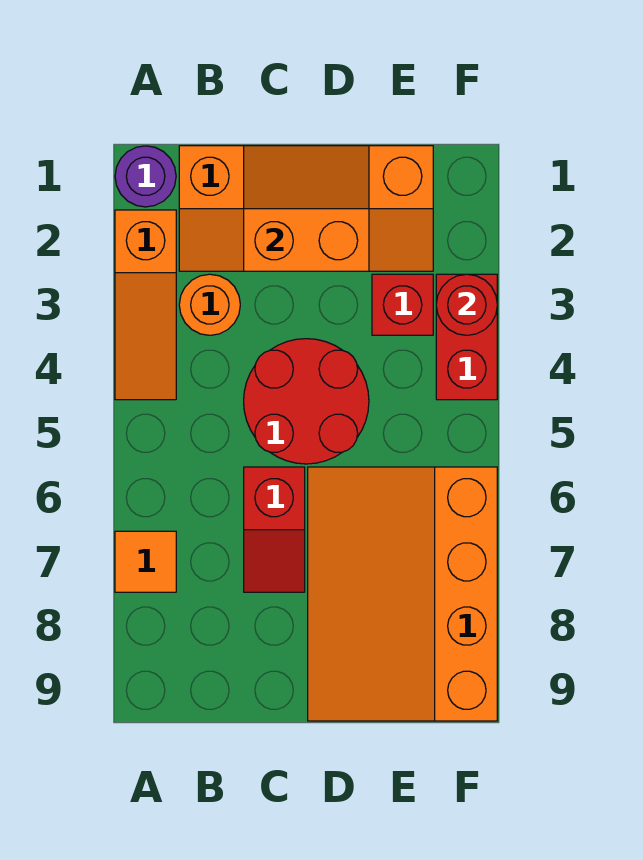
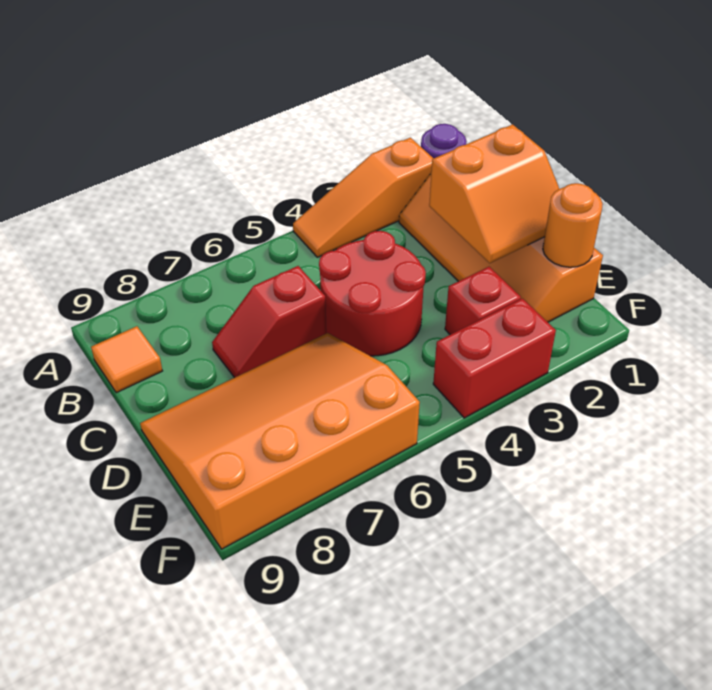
orange tile A7 level 1 -> orange tile B9 level 1
orange round brick B3 level 1 -> orange round brick E1 level 2
orange slope C1:D2 level 2 top 2 -> orange slope C1:D2 level 2 top C
red round brick F3 level 2 -> none

